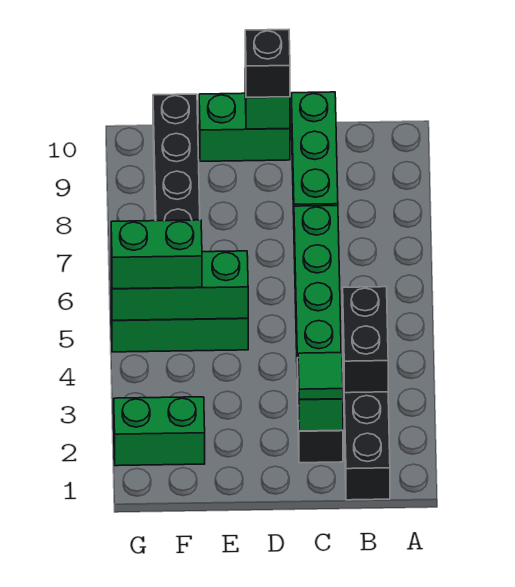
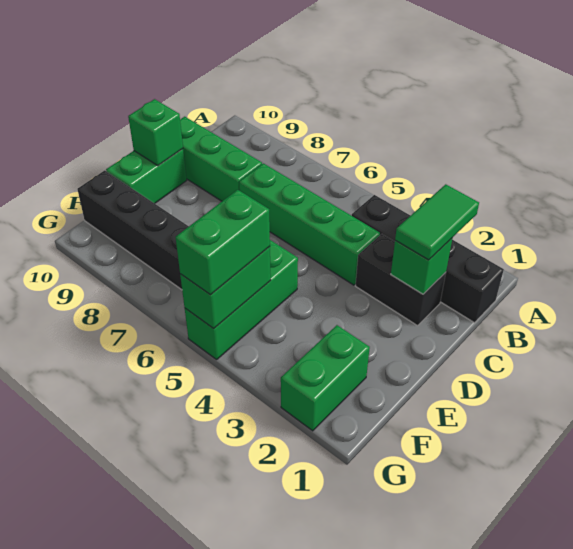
black brick B3:B4 level 2 -> none
green tile C2 level 3 -> green tile B2:C2 level 3
black brick D10 level 3 -> none
green brick E5:G5 level 2 -> green brick F5:G5 level 2

